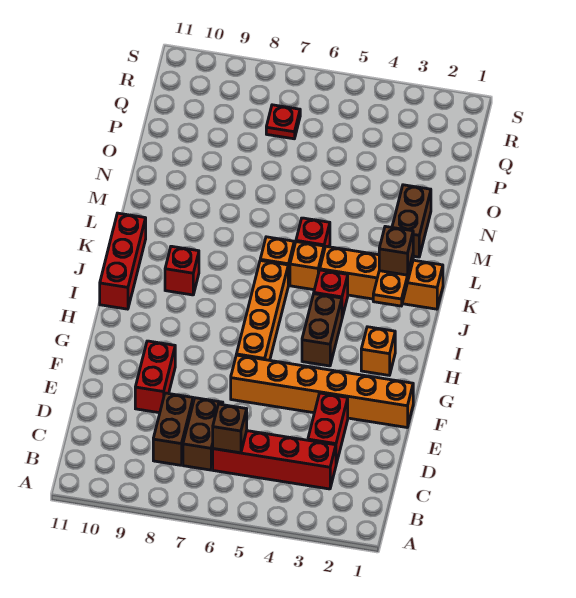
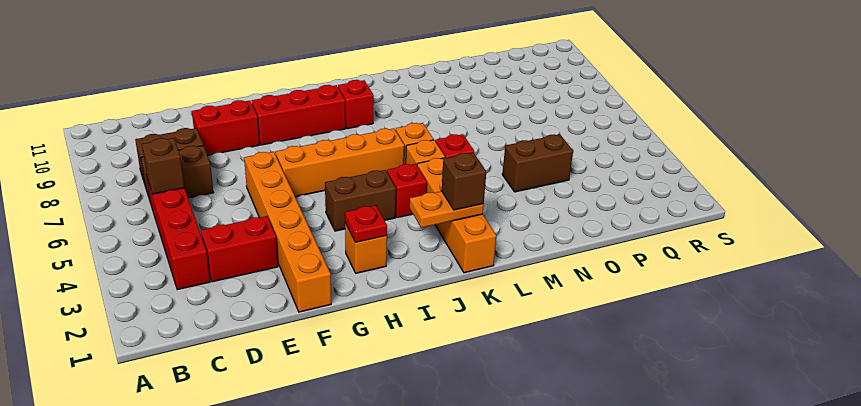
red brick I11:K11 level 1 -> red brick G9:I9 level 1
brown brick M2:N2 level 1 -> brown brick N4:O4 level 1
red plate Q7 level 1 -> red plate H2 level 2

